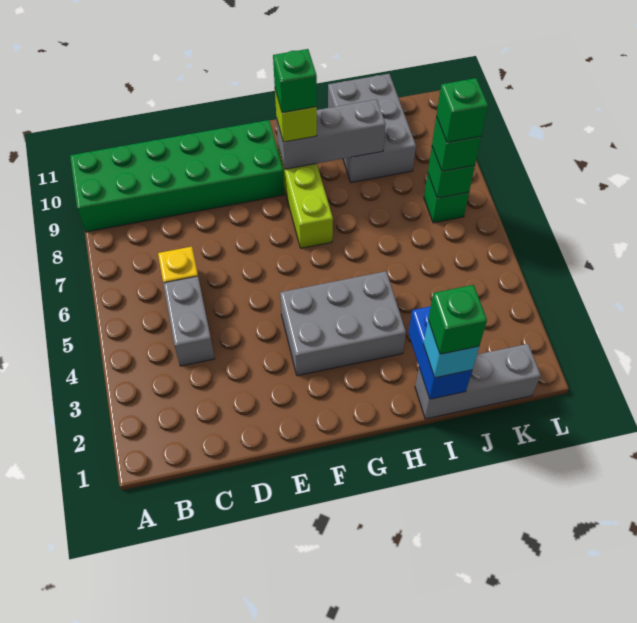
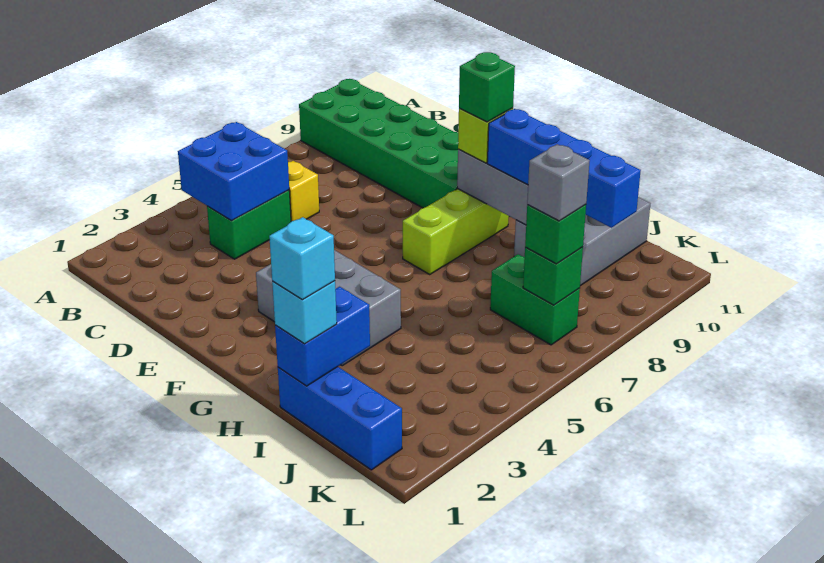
none -> blue brick B4:C5 level 2
grey brick C4:C5 level 1 -> green brick C4:C5 level 1
none -> blue brick H9:K9 level 3
grey brick I1:K1 level 1 -> blue brick I1:K1 level 1
green brick I1 level 4 -> cyan brick I1 level 4
green brick K7 level 1 -> green brick J7:K7 level 1
green brick K7 level 4 -> grey brick K7 level 4

